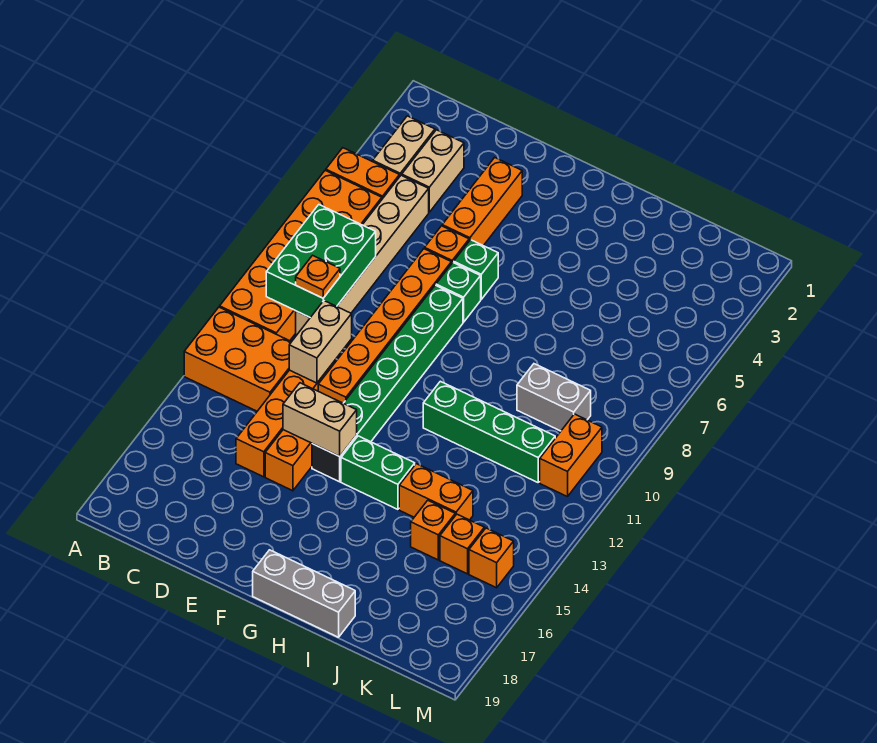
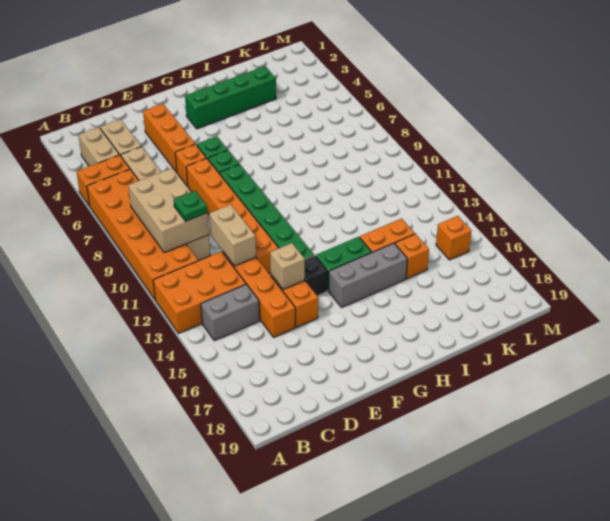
green brick B8:C10 level 2 -> tan brick B8:C10 level 2
orange plate C10 level 3 -> green plate C10 level 3
tan brick E14:F14 level 2 -> tan brick E14 level 2
grey brick G19:I19 level 1 -> grey brick G15:I15 level 1
green brick H11:K11 level 1 -> green brick G3:J3 level 1
grey brick J9:K9 level 1 -> grey brick B14:C14 level 1
orange brick K15 level 1 -> none
orange brick L10:L11 level 1 -> none

